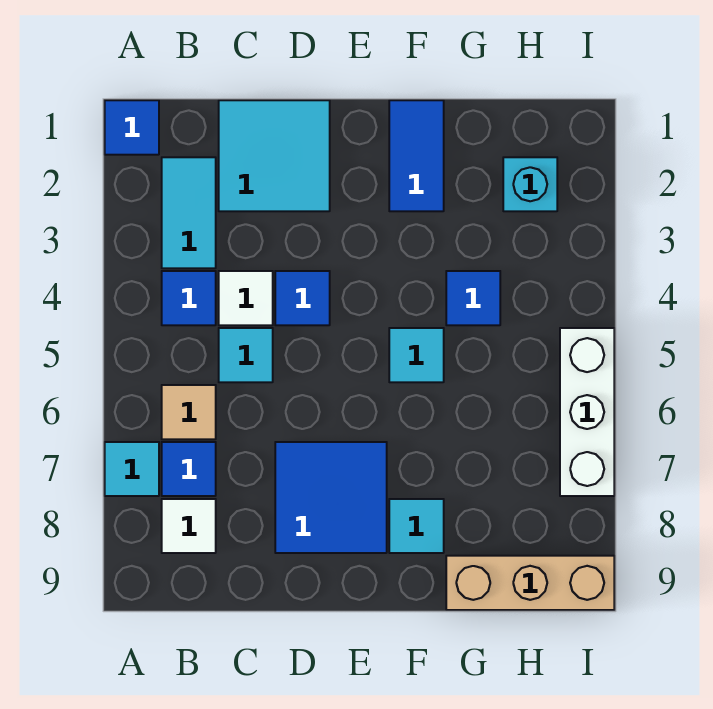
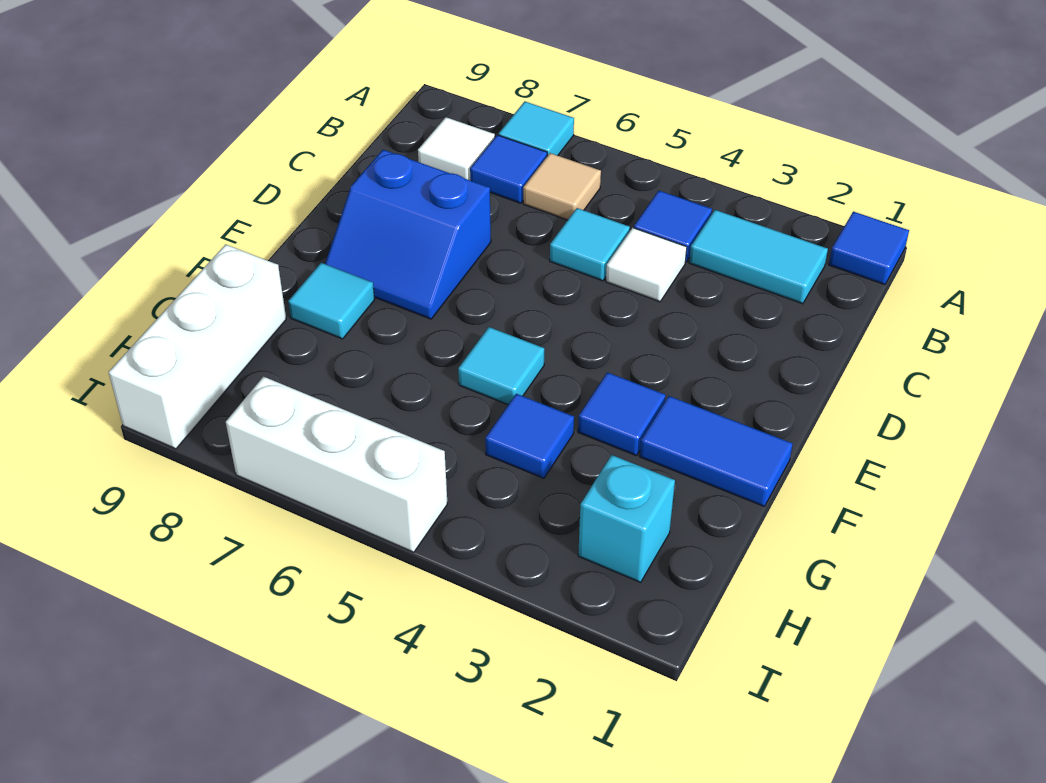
cyan tile C1:D2 level 1 -> none
blue tile D4 level 1 -> blue tile F3 level 1
blue tile D7:E8 level 1 -> blue slope D7:E8 level 1 top D
tan brick G9:I9 level 1 -> white brick G9:I9 level 1

